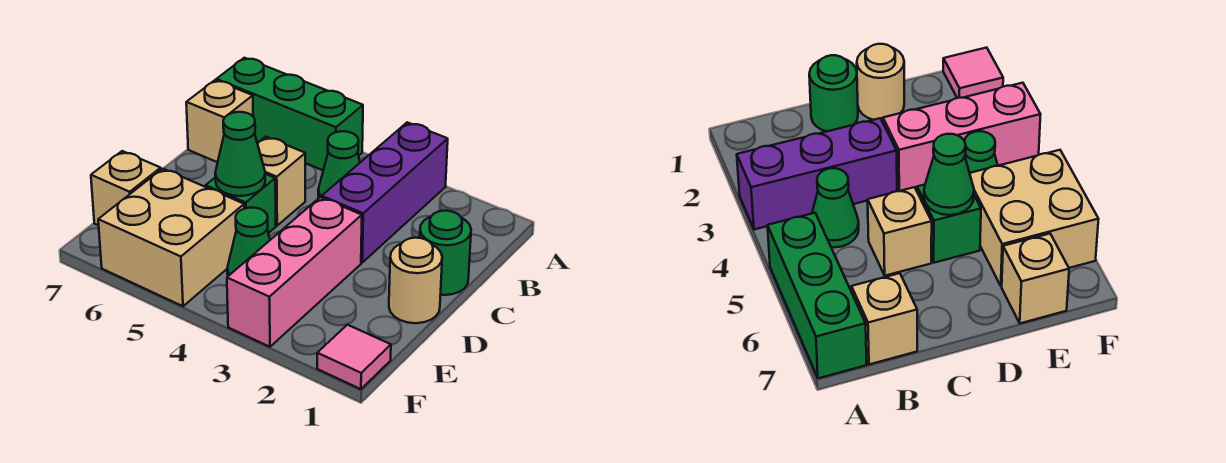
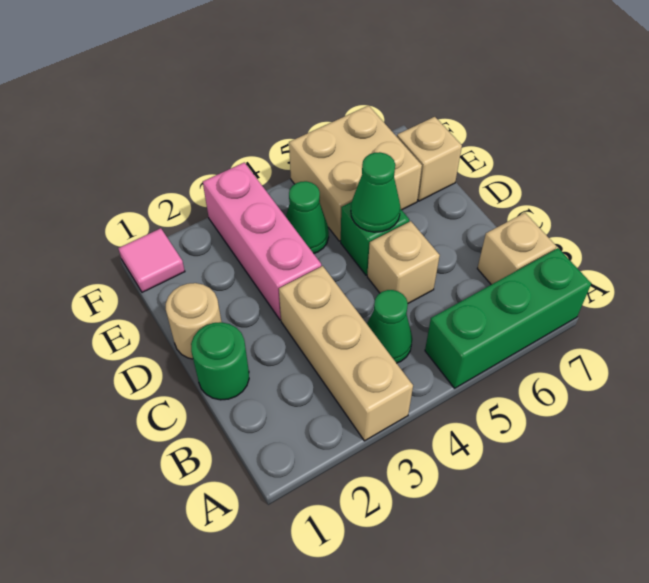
purple brick A3:C3 level 1 -> tan brick A3:C3 level 1

